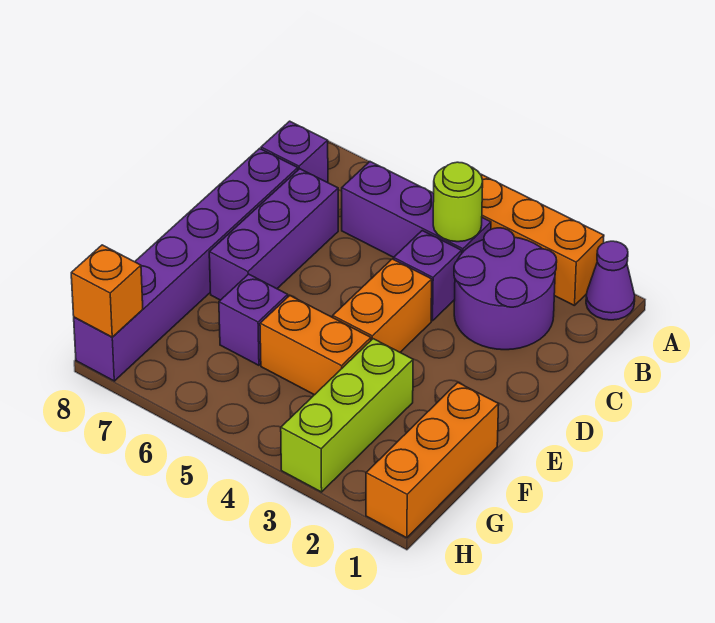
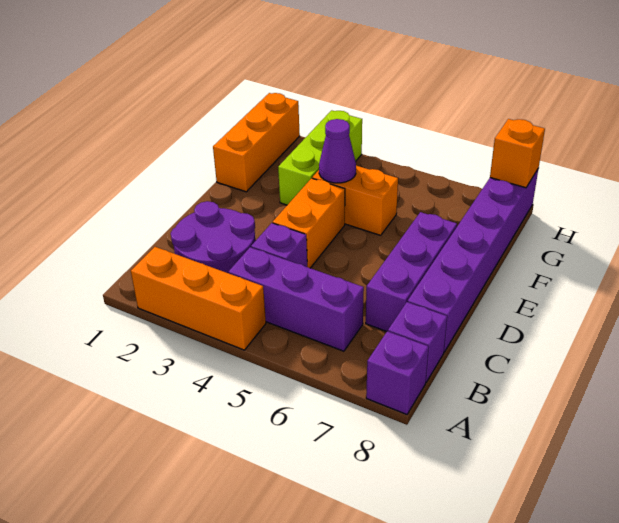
purple cone A1 level 1 -> purple cone F4 level 2
lime round brick B4 level 2 -> none
purple brick F6 level 1 -> purple brick A8 level 1

